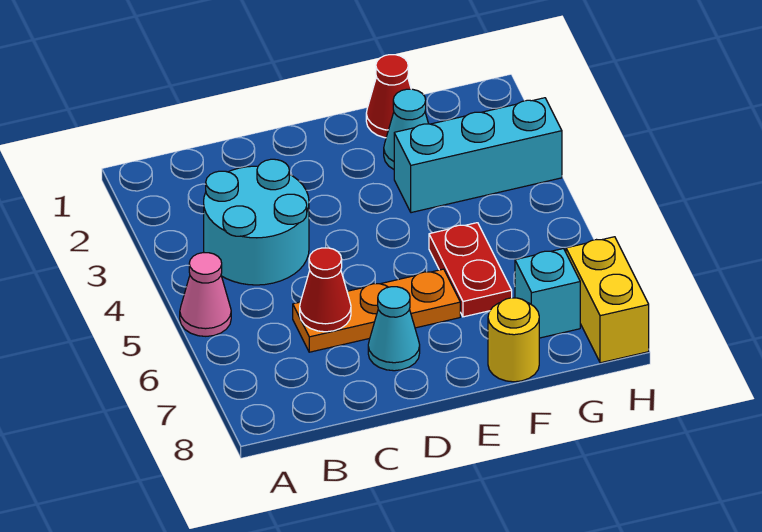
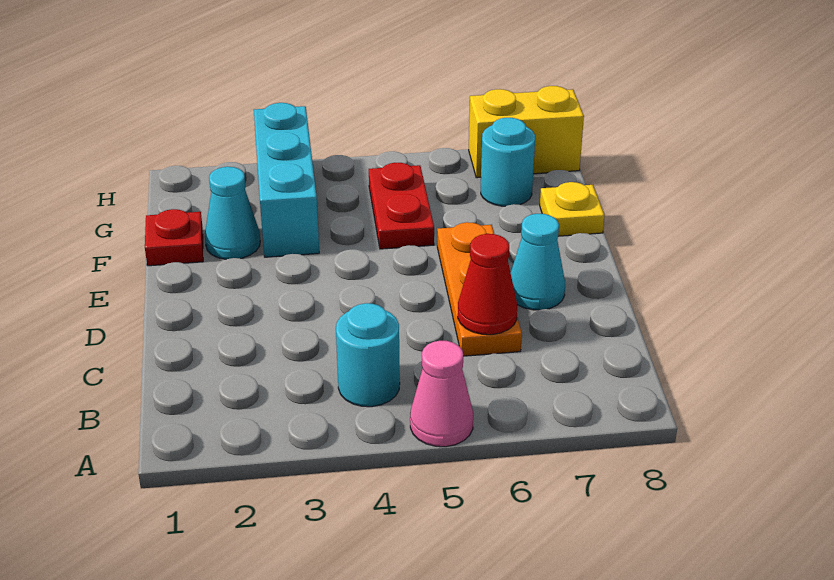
cyan round brick B3:C4 level 1 -> cyan round brick B4 level 1
red cone F1 level 1 -> red plate F1 level 1
red plate F5:F6 level 1 -> red plate F5:G5 level 1
yellow round brick F8 level 1 -> yellow plate F8 level 1
cyan brick G7 level 1 -> cyan round brick G7 level 1

